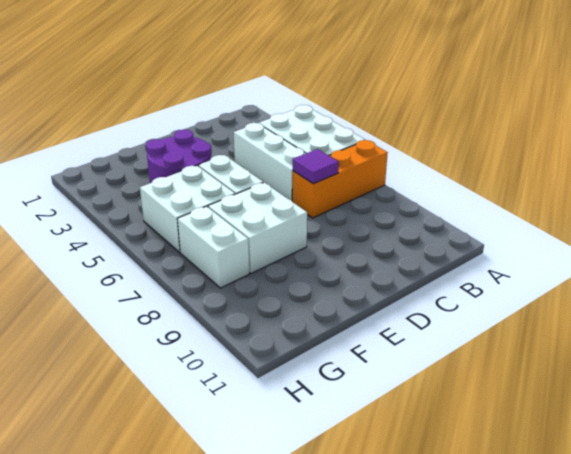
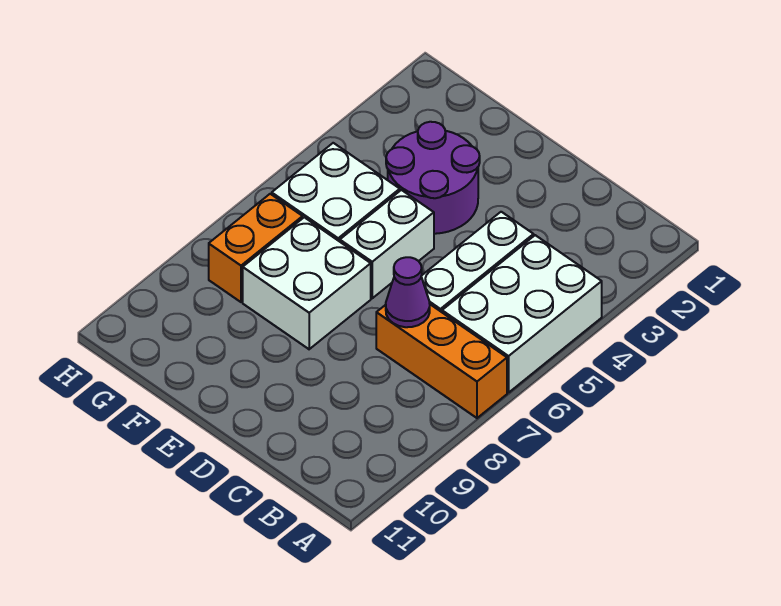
purple tile C7 level 2 -> purple cone C7 level 2
white brick G7:G8 level 1 -> orange brick G7:G8 level 1

